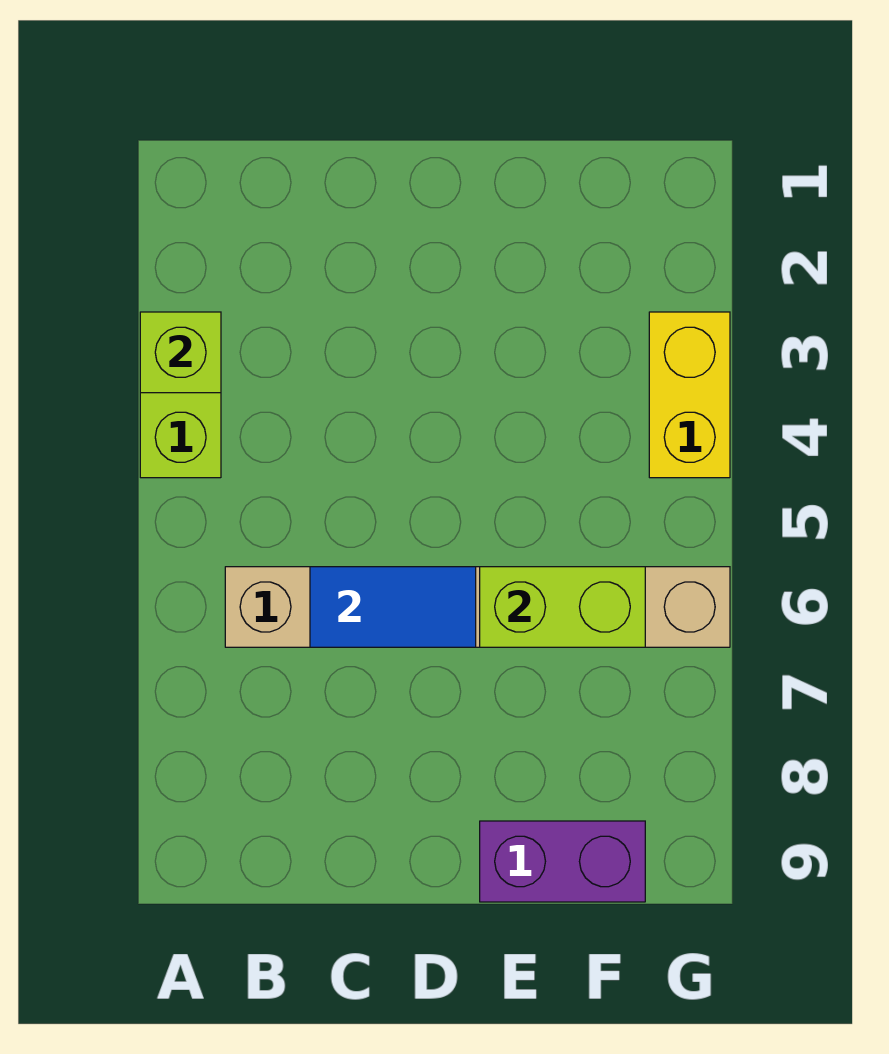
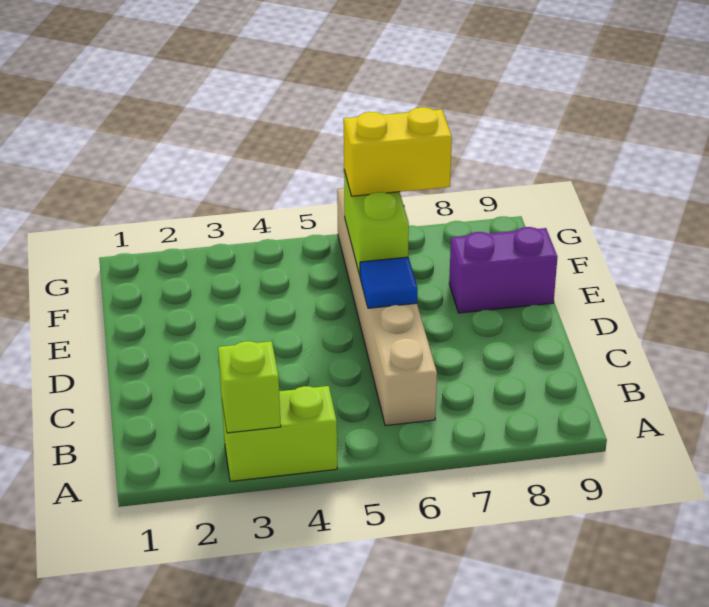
blue tile C6:D6 level 2 -> blue tile D6 level 2
purple brick E9:F9 level 1 -> purple brick E8:E9 level 1
yellow brick G3:G4 level 1 -> yellow brick F6:F7 level 3

